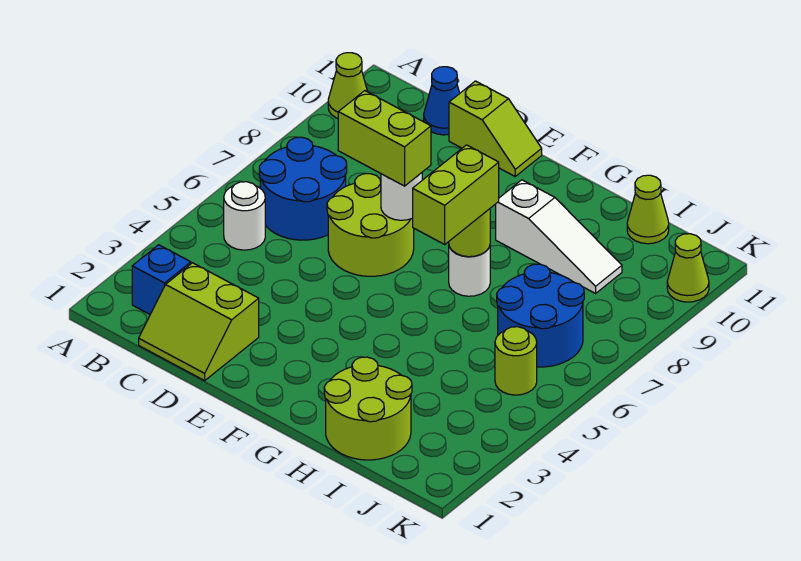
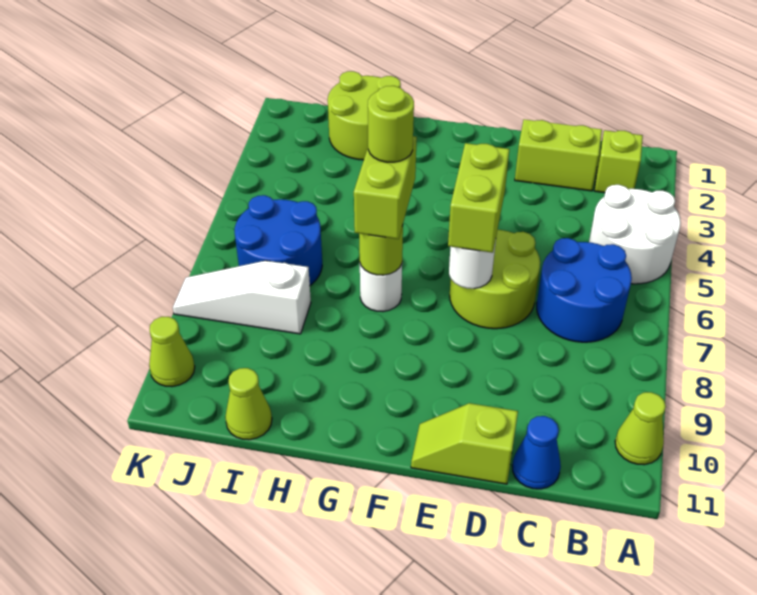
blue brick B2 level 1 -> lime brick B2 level 1
white round brick B5 level 1 -> white round brick A4:B5 level 1
lime brick D7:E7 level 3 -> lime brick E6:E7 level 3
white slope G9:I9 level 1 top G -> white slope I8:K8 level 1 top I
lime round brick J5 level 1 -> lime round brick G6 level 4

